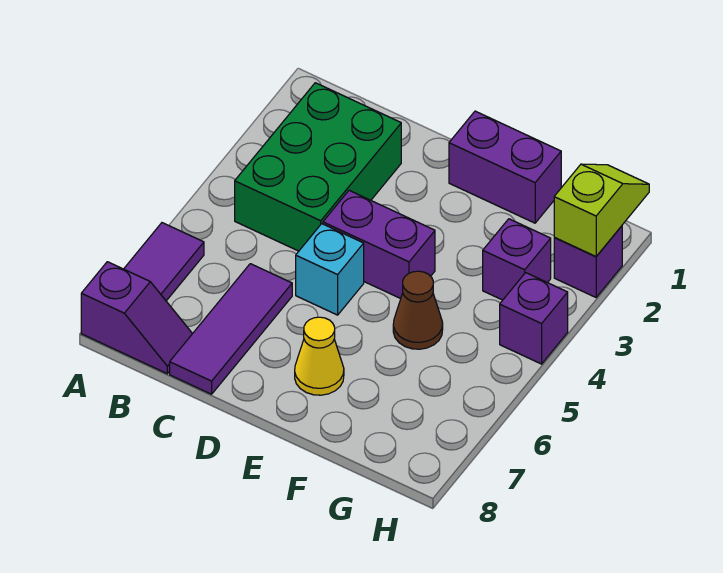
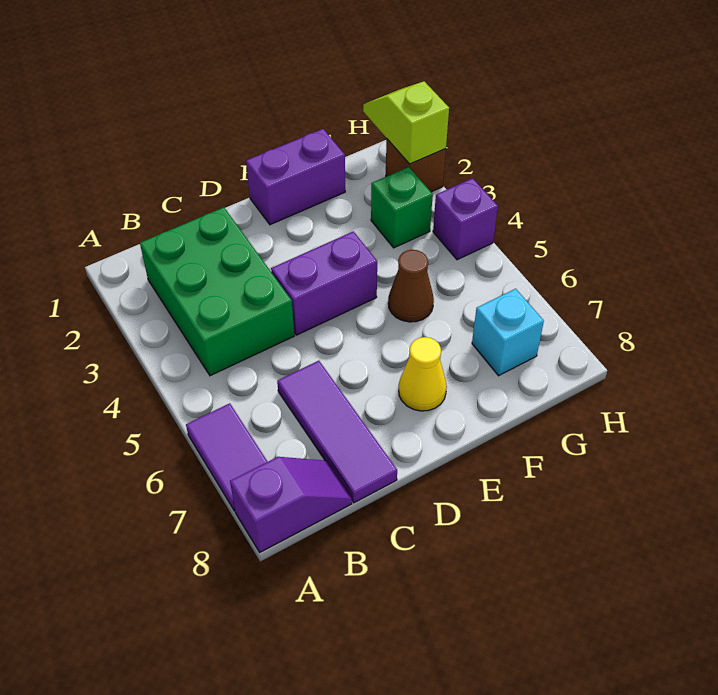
cyan brick D5 level 1 -> cyan brick G7 level 1
purple brick G3 level 1 -> green brick G3 level 1
purple brick H2 level 1 -> brown brick H2 level 1

